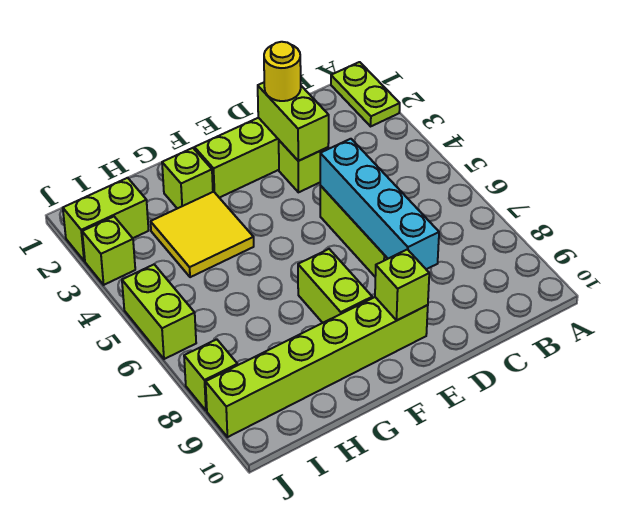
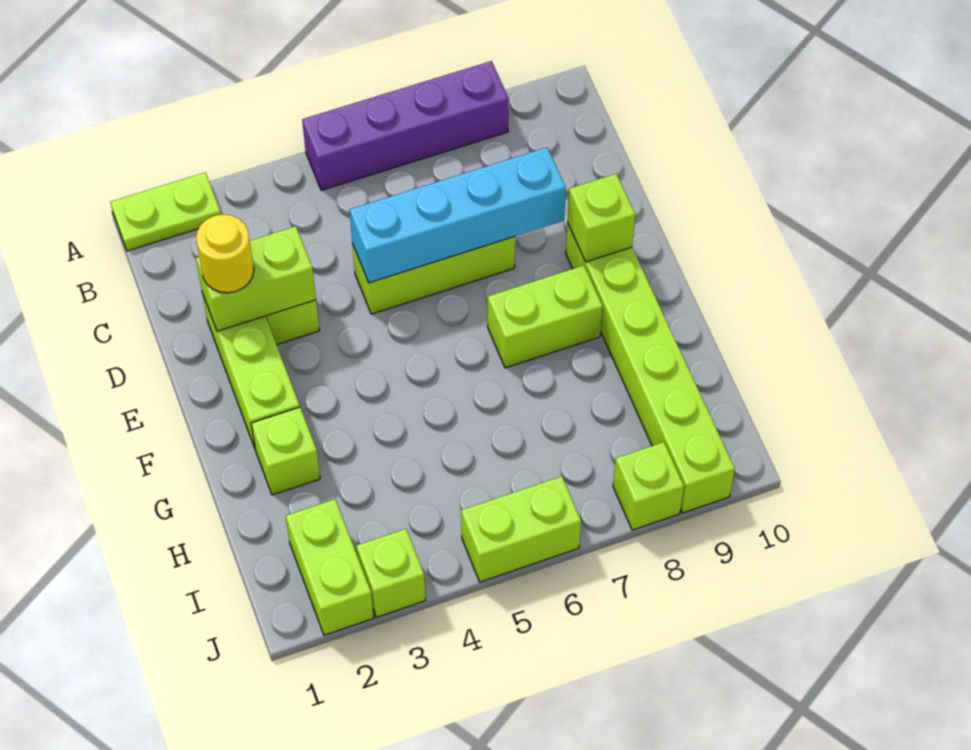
none -> purple brick A5:A8 level 1
yellow tile G3:H4 level 1 -> none

